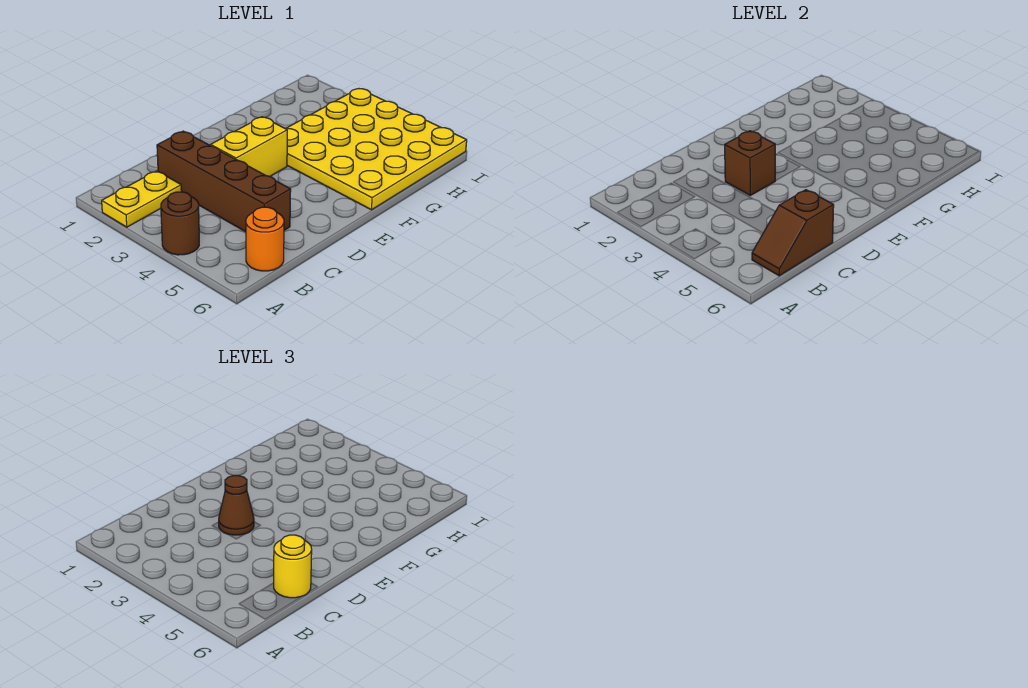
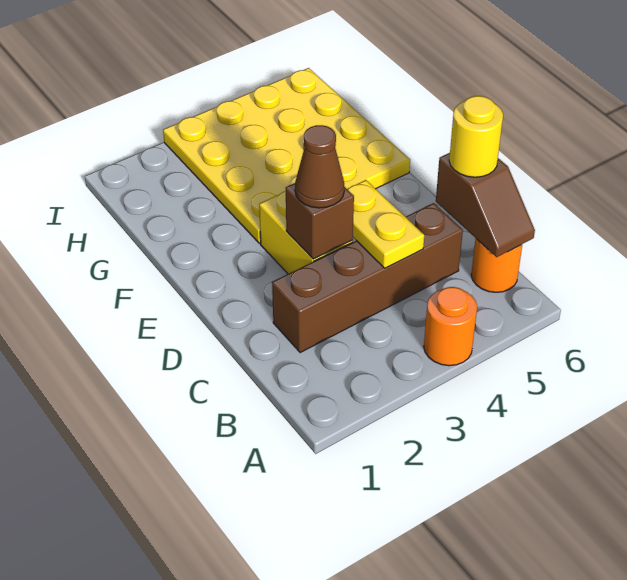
yellow plate A2:B2 level 1 -> yellow plate C4:D4 level 2
brown round brick A4 level 1 -> orange round brick A4 level 1

